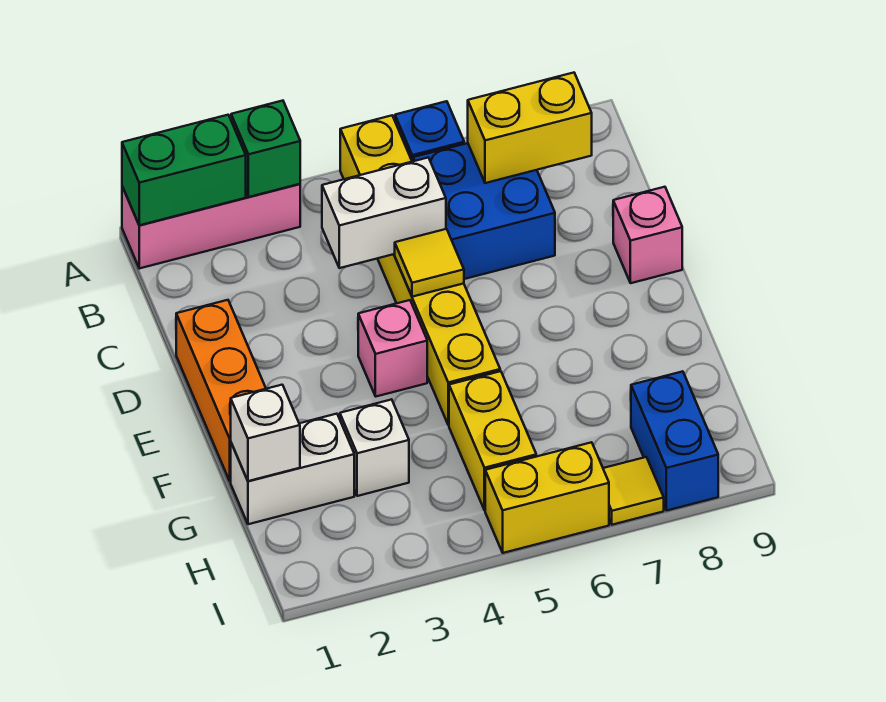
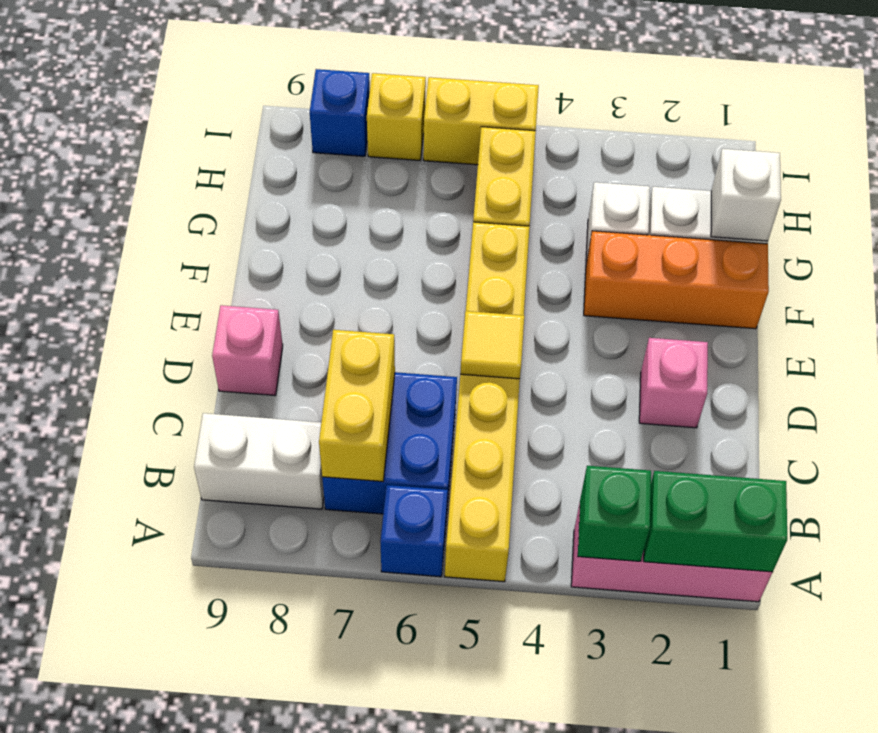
yellow brick B7:B8 level 2 -> yellow brick B7:C7 level 2
white brick C4:C5 level 2 -> white brick B8:B9 level 1
orange brick D1:F1 level 1 -> orange brick F1:F3 level 1
pink brick E4 level 1 -> pink brick D2 level 1
blue brick H8:I8 level 1 -> blue brick I8 level 1
yellow tile I7 level 1 -> yellow brick I7 level 1

